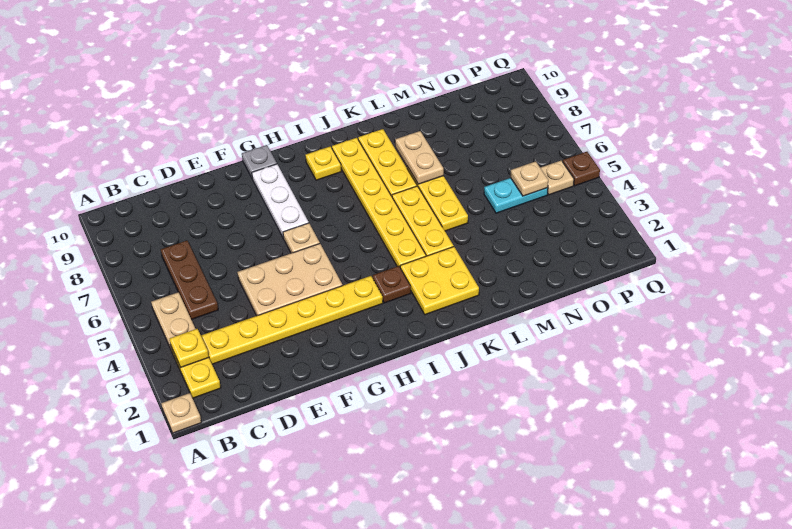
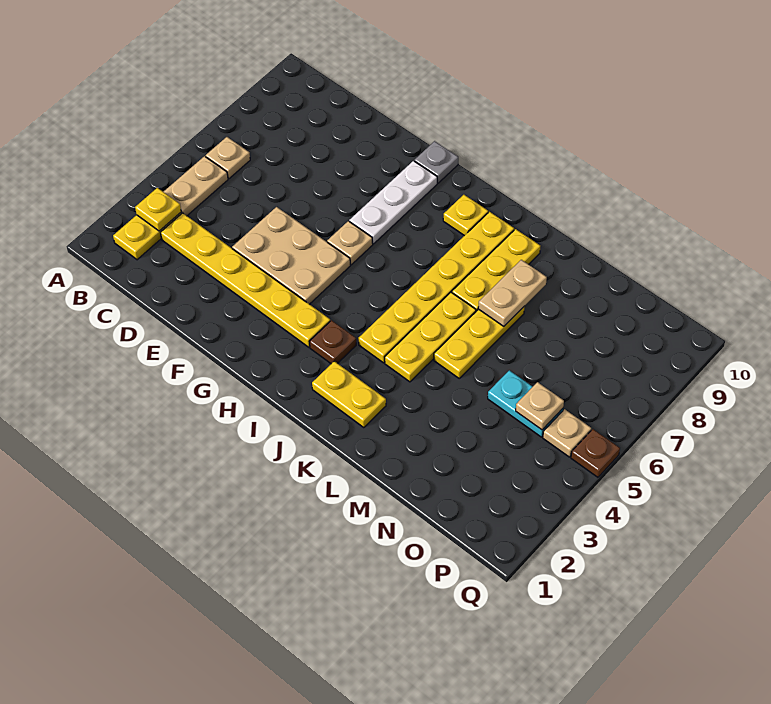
tan plate A1 level 1 -> tan plate B6 level 1
brown plate C5:C7 level 1 -> none
yellow plate J2:K3 level 1 -> yellow plate J2:K2 level 1

